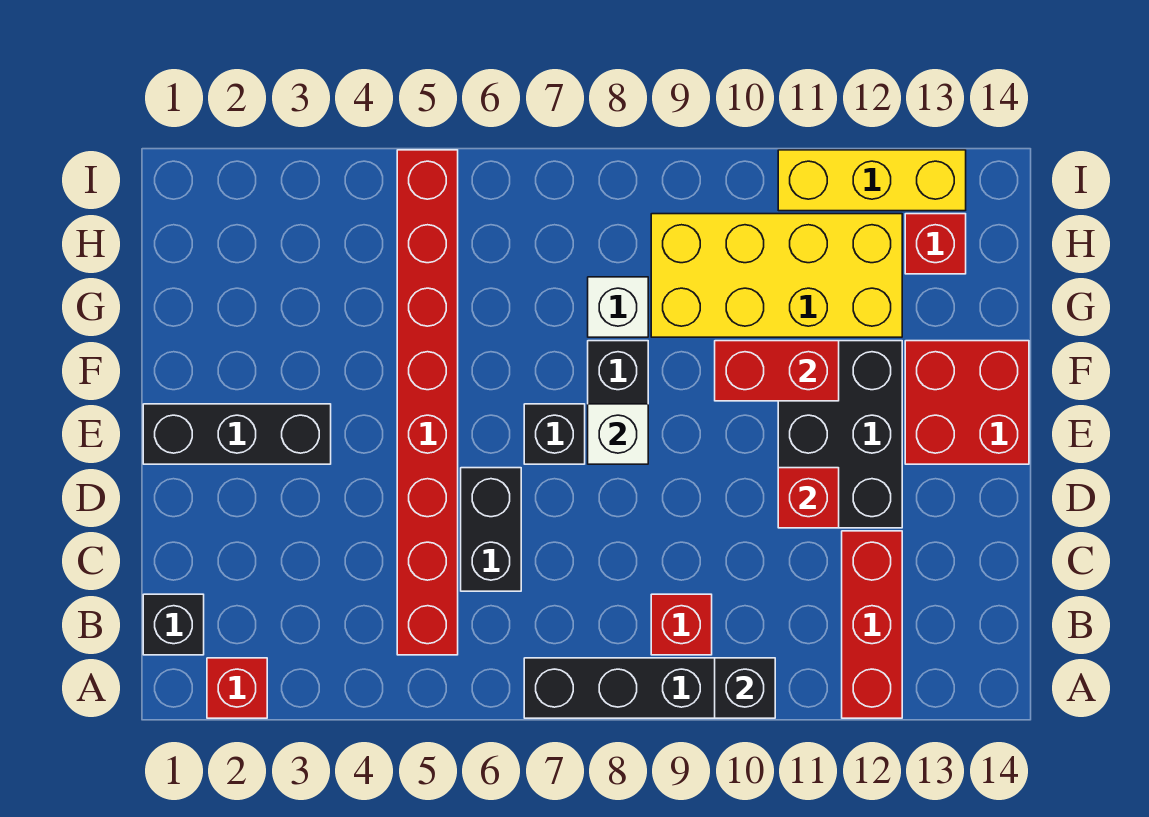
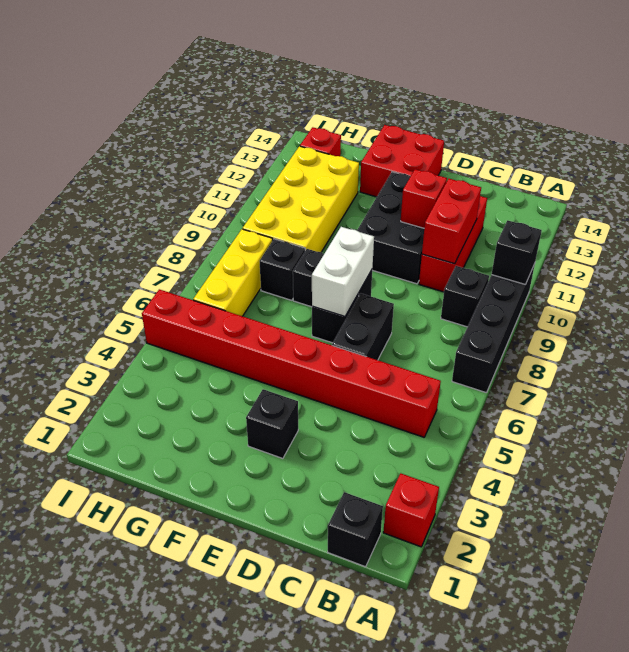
red brick A12:C12 level 1 -> red brick C10:C12 level 1
red brick B9 level 1 -> black brick B9 level 1
black brick C6:D6 level 1 -> black brick D6:D7 level 1
black brick D11:F12 level 1 -> black brick D10:E12 level 1
black brick E1:E3 level 1 -> black brick E3 level 1
white brick E8 level 2 -> white brick E7:E8 level 2
red brick F10:F11 level 2 -> red brick C10:C11 level 2
white brick G8 level 1 -> black brick G8 level 1
yellow brick I11:I13 level 1 -> yellow brick H6:H8 level 1

